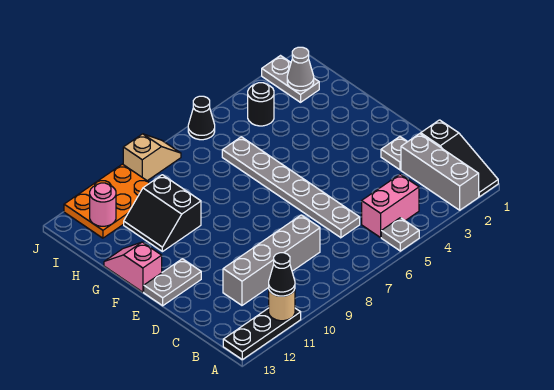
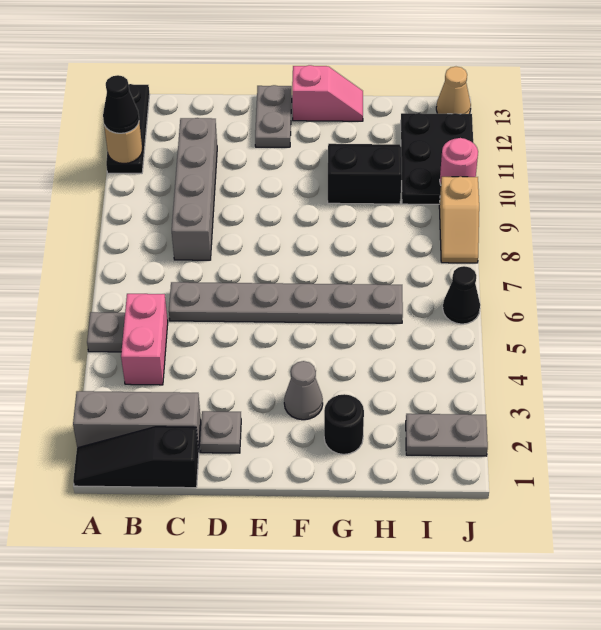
grey cone I2 level 2 -> grey cone F3 level 1
black round brick I4 level 1 -> black round brick G2 level 1
orange plate I10:J12 level 1 -> black plate I10:J12 level 1
pink round brick I12 level 2 -> pink round brick J10 level 2
none -> tan cone J13 level 1

